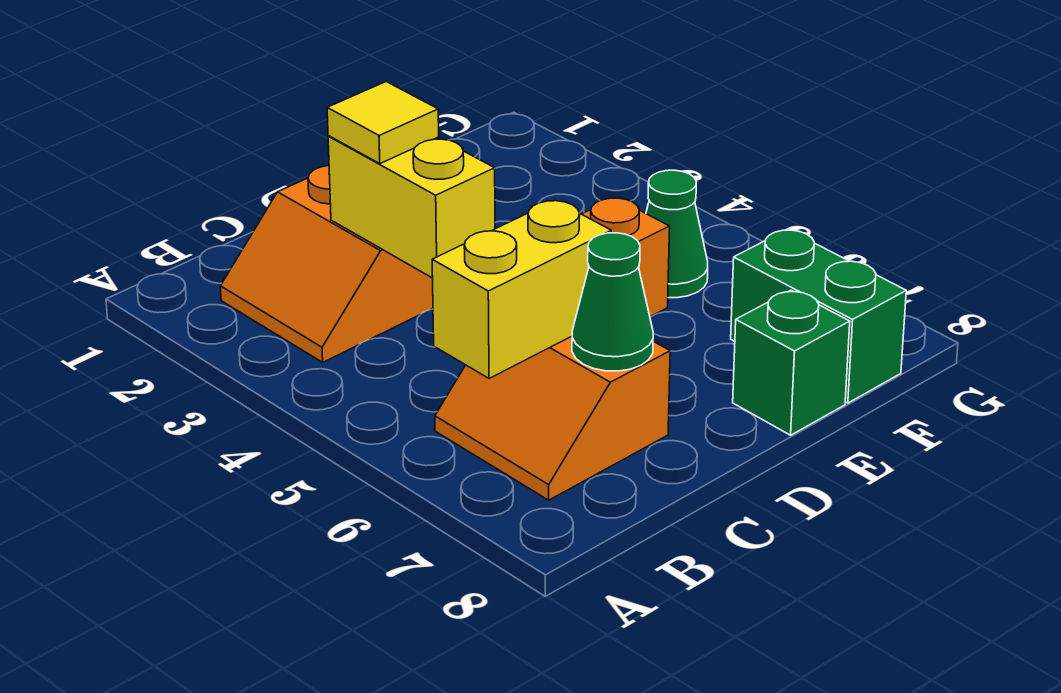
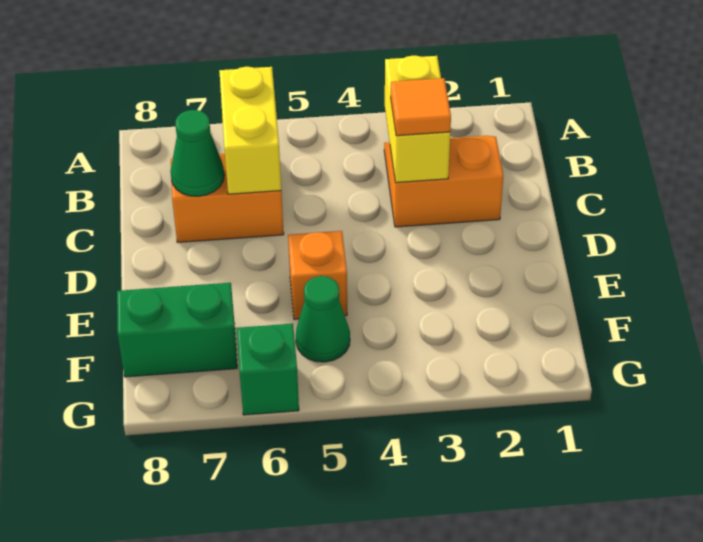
yellow brick C3:C4 level 2 -> yellow brick B3:C3 level 2
yellow tile C3 level 3 -> orange tile C3 level 3
green brick E8 level 1 -> green brick G6 level 1

